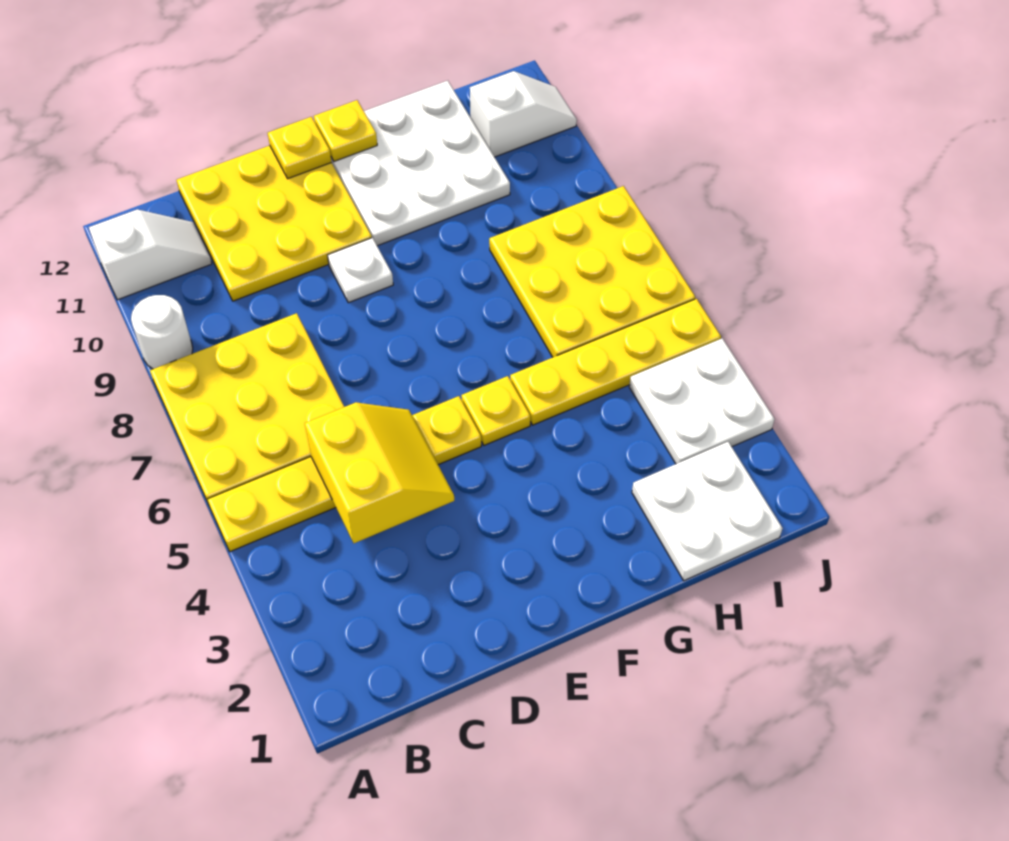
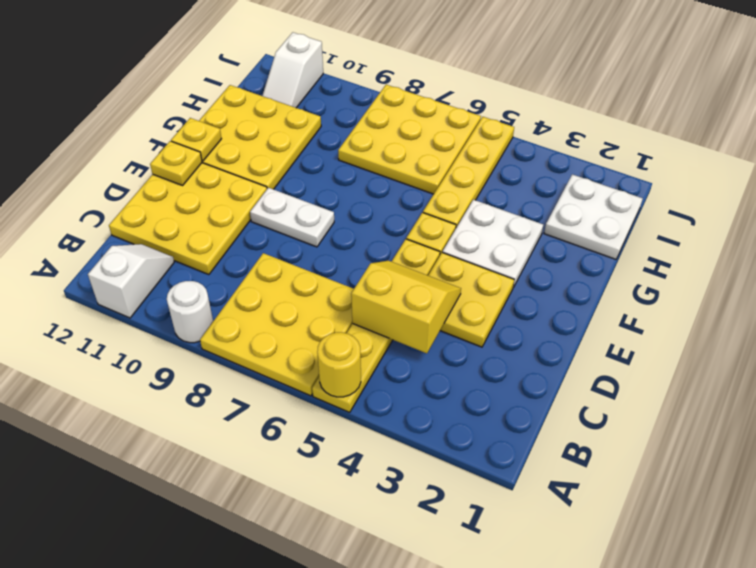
none -> yellow round brick A5 level 2
none -> yellow plate D3:E4 level 1
white plate E9 level 1 -> white plate E8:E9 level 1
white plate F10:H12 level 1 -> yellow plate F10:H12 level 1
white plate I3:J4 level 1 -> white plate F3:G4 level 1
white slope I11:J11 level 1 top I -> white slope I11:J11 level 1 top J

